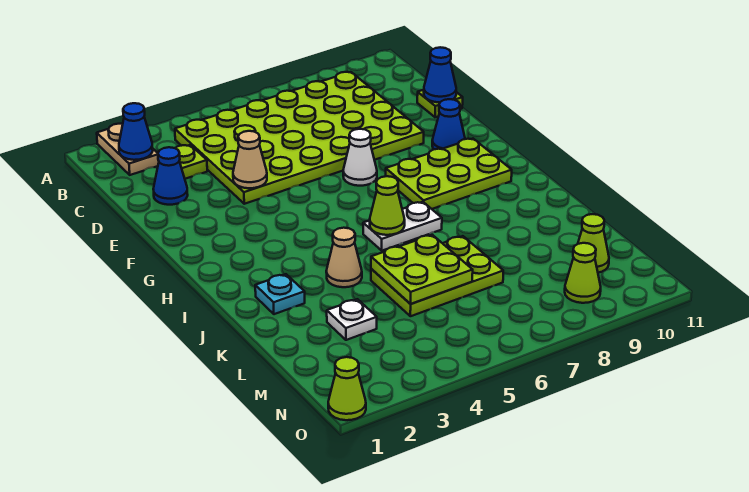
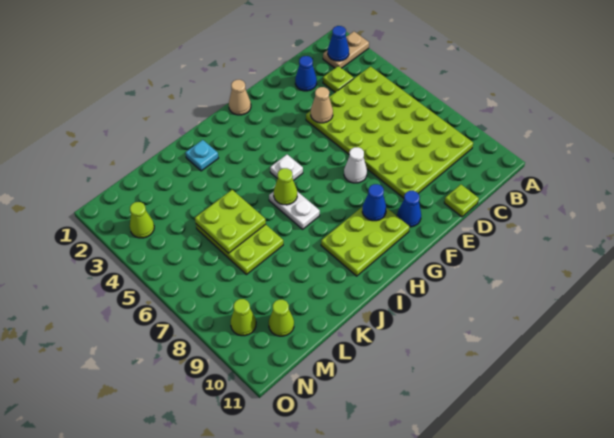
blue cone D11 level 2 -> blue cone G9 level 2
lime plate G8:H10 level 1 -> lime plate G9:I10 level 1
tan cone J4 level 1 -> tan cone G1 level 1
white plate L3 level 1 -> white plate H5 level 1
lime cone O1 level 1 -> lime cone N3 level 1

